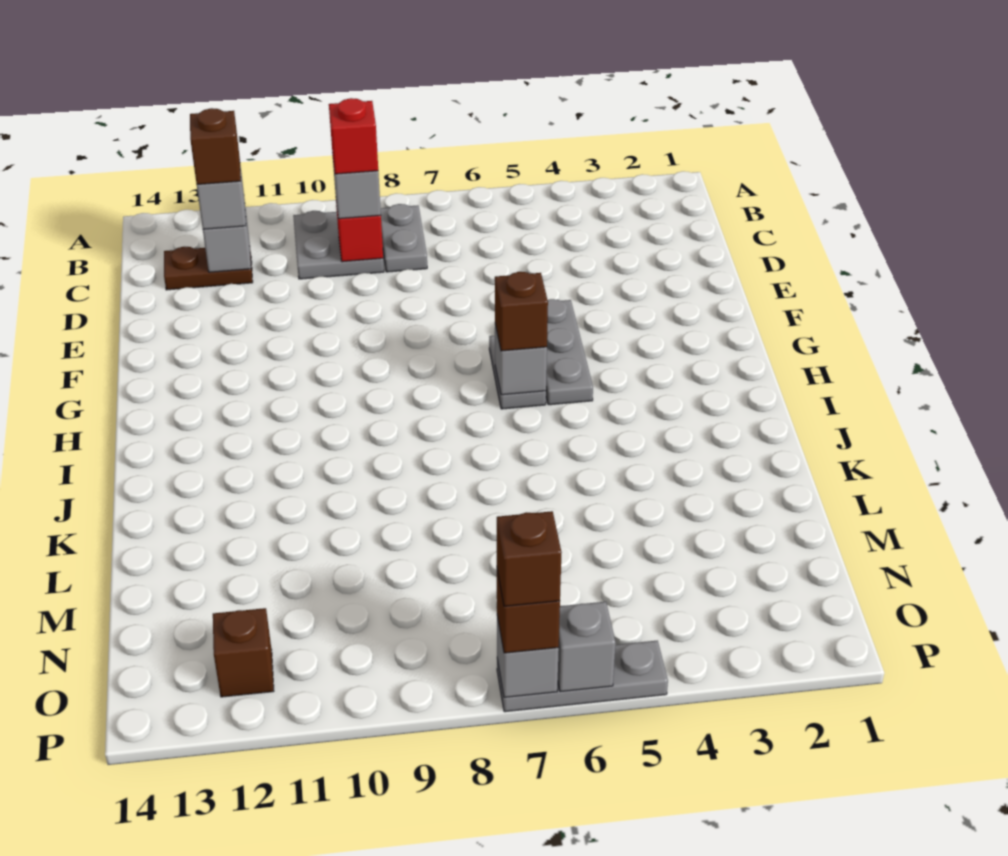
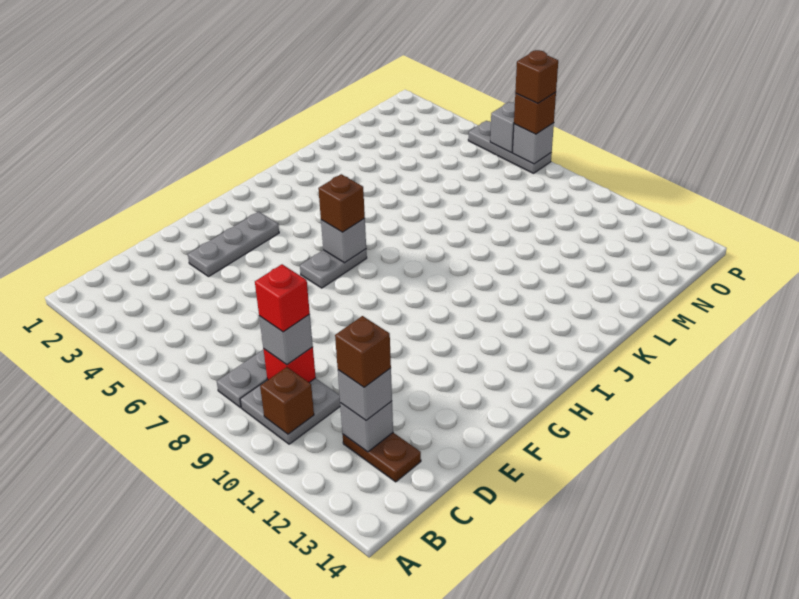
grey plate F5:H5 level 1 -> grey plate E3:G3 level 1
brown brick O12 level 1 -> brown brick B10 level 2

